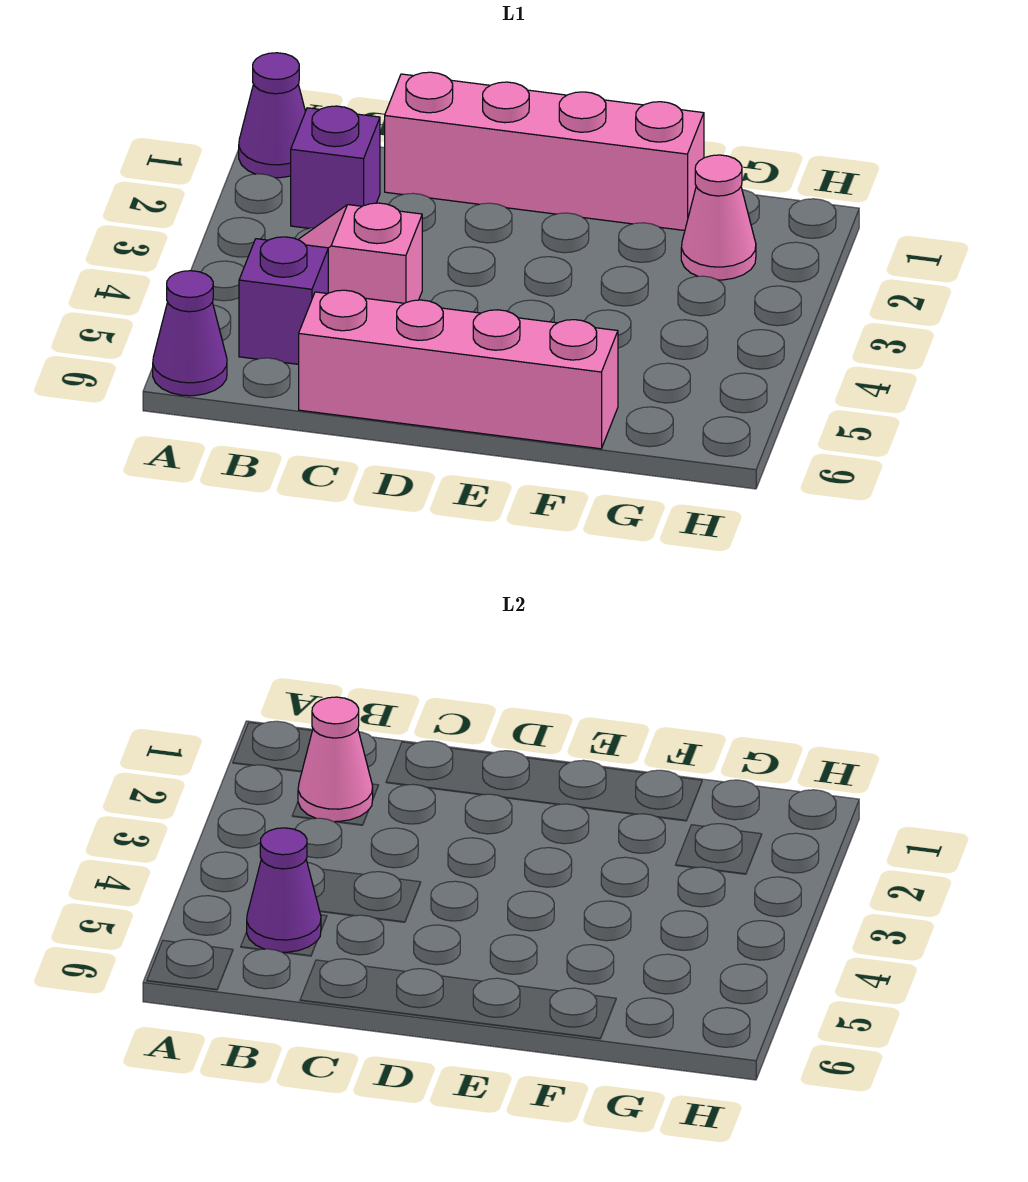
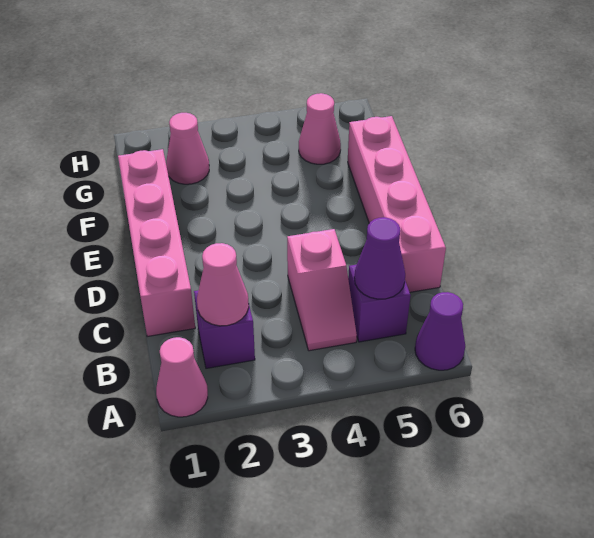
purple cone A1 level 1 -> pink cone A1 level 1
none -> pink cone G5 level 1

